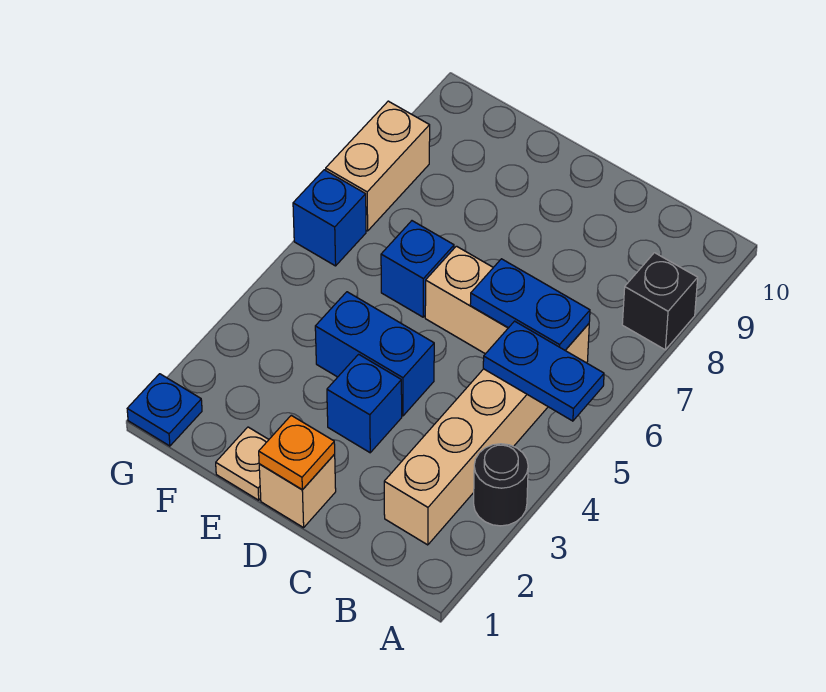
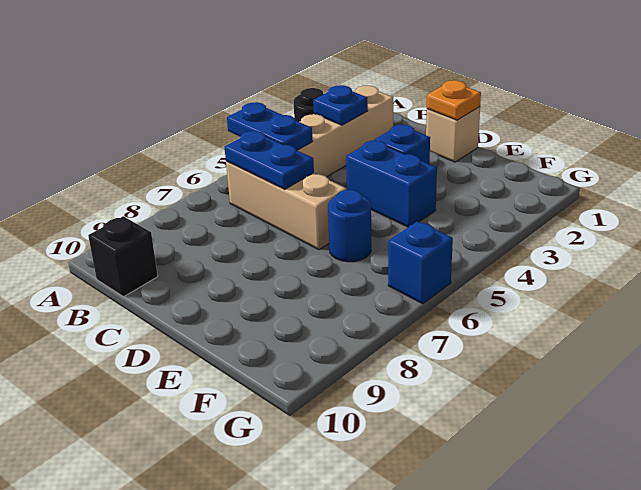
black brick A8 level 1 -> black brick B10 level 1
tan plate E1 level 1 -> none
blue brick E6 level 1 -> blue round brick E6 level 1
blue plate G1 level 1 -> blue plate B3 level 2
tan brick G7:G8 level 1 -> none

